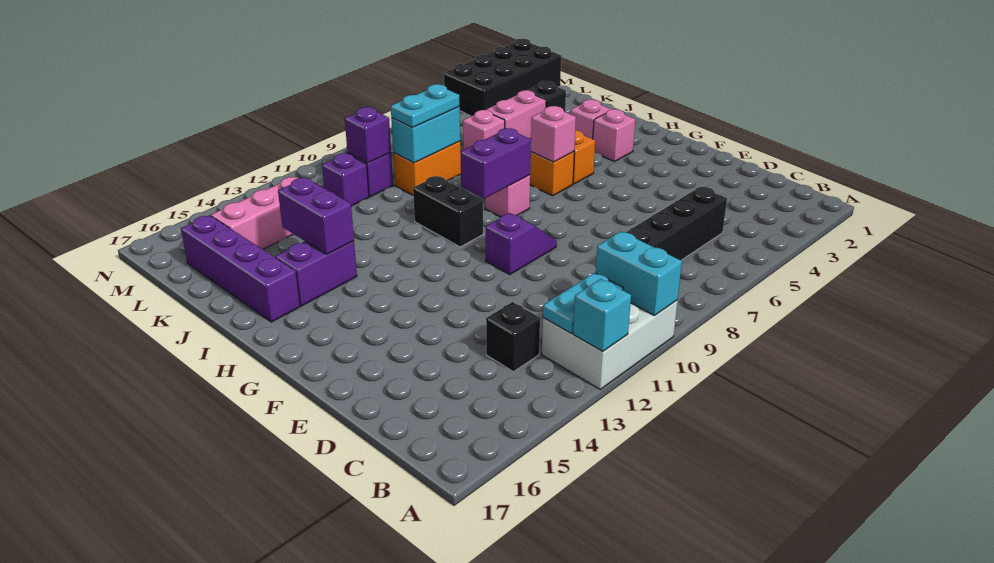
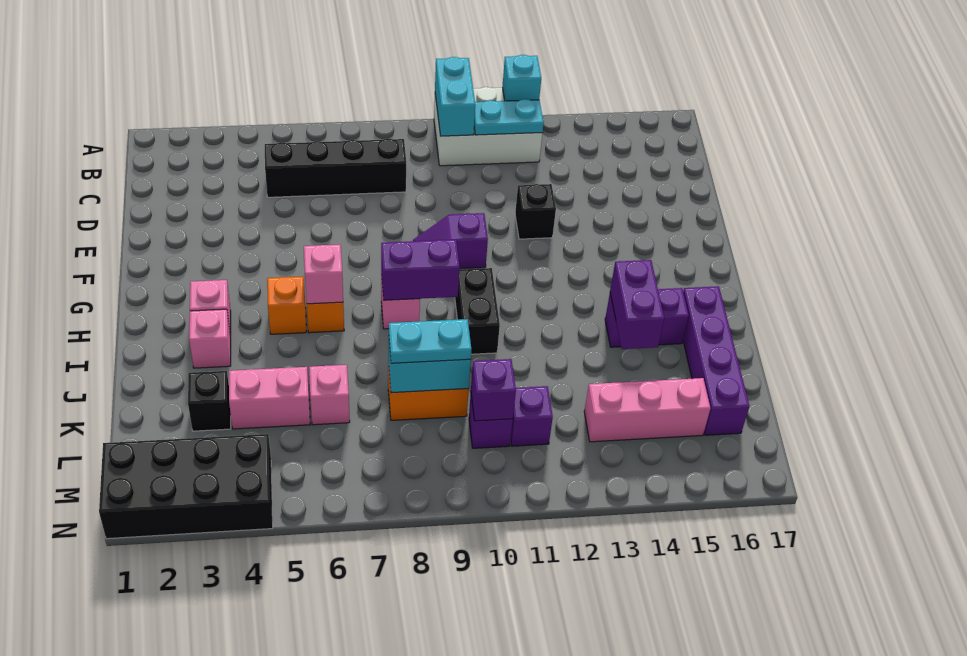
black brick C13 level 1 -> black brick E12 level 1

